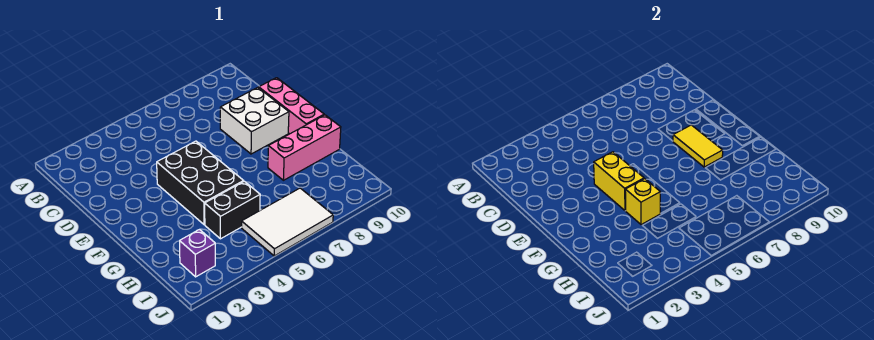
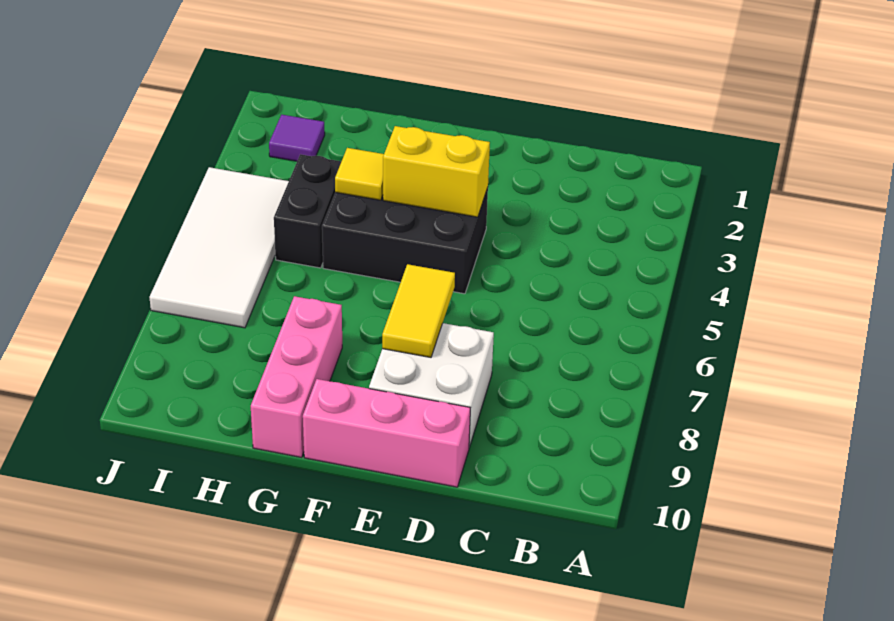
yellow tile E8:F8 level 2 -> yellow tile E7:E8 level 2
yellow brick G4 level 2 -> yellow tile G4 level 2
purple brick I2 level 1 -> purple tile I2 level 1
white tile I5:J7 level 1 -> white tile I4:J7 level 1

